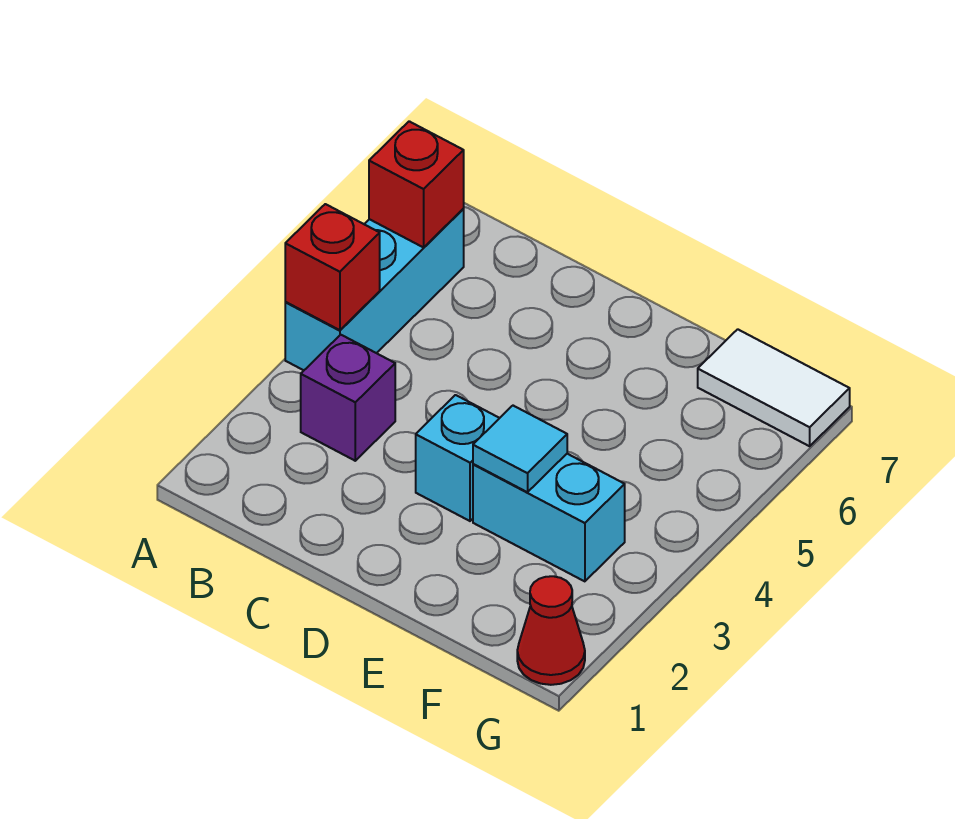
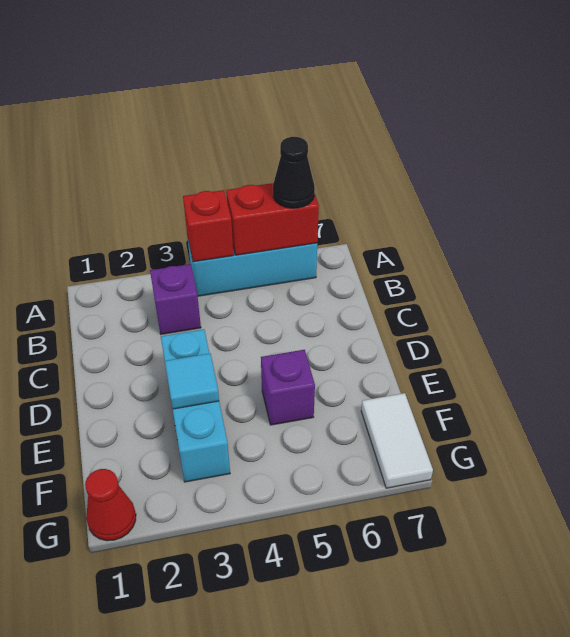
red brick A6 level 2 -> red brick A5:A6 level 2
none -> black cone A6 level 3
none -> purple brick E5 level 1

